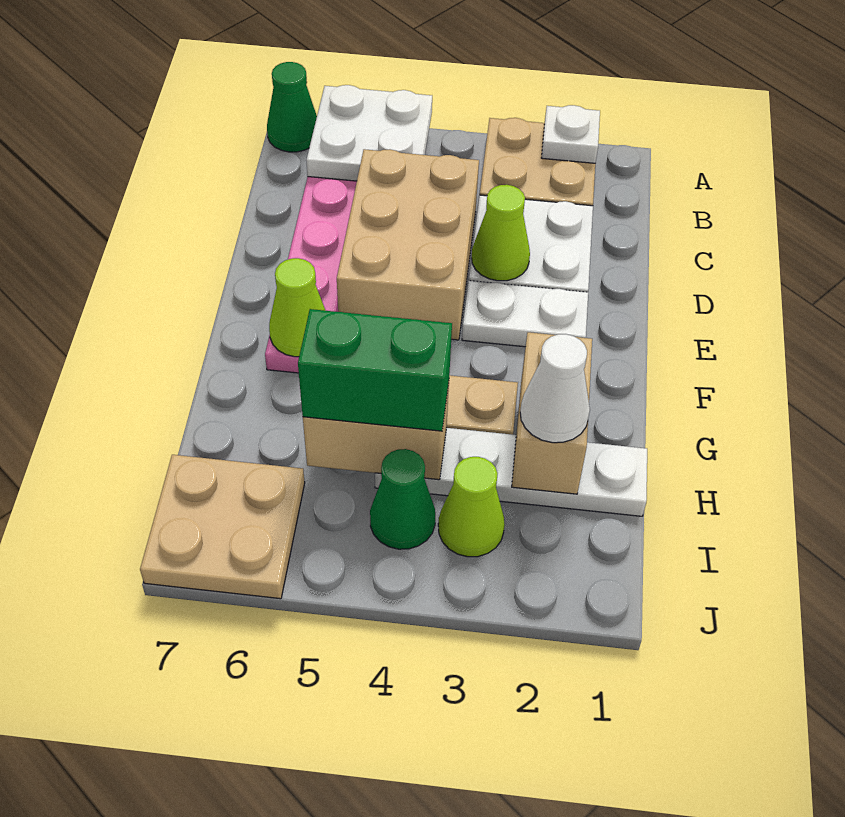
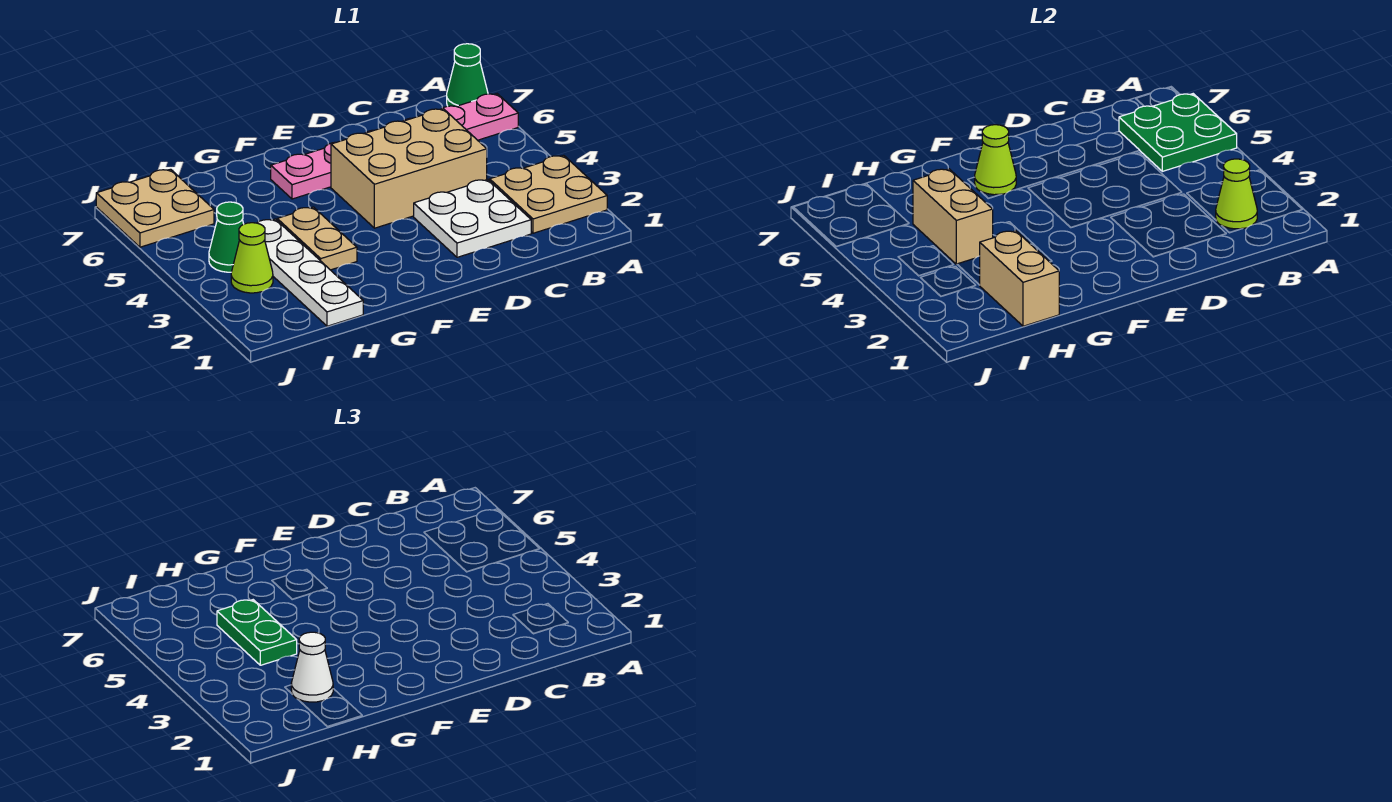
white plate A2 level 2 -> none
white plate A5:B6 level 2 -> green plate A5:B6 level 2
lime cone D3 level 2 -> lime cone B2 level 2
white plate E2:E3 level 1 -> none
tan brick G2:H2 level 2 -> tan brick H1:H2 level 2
green brick H4:H5 level 3 -> green plate H4:H5 level 3

